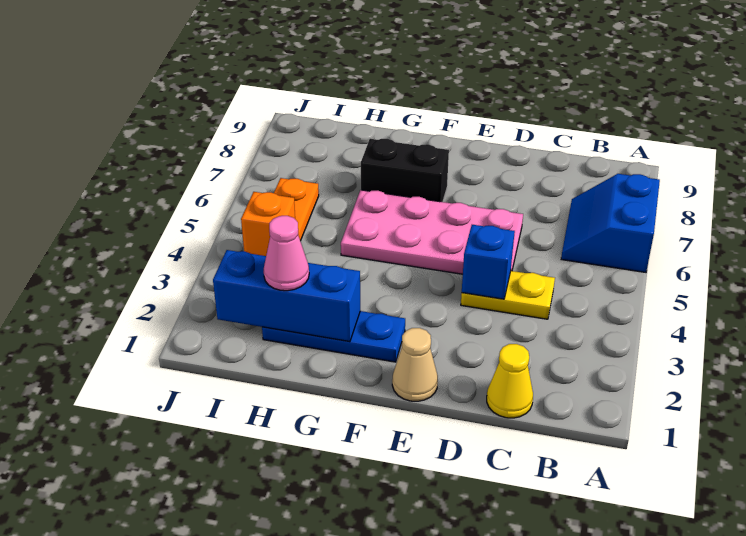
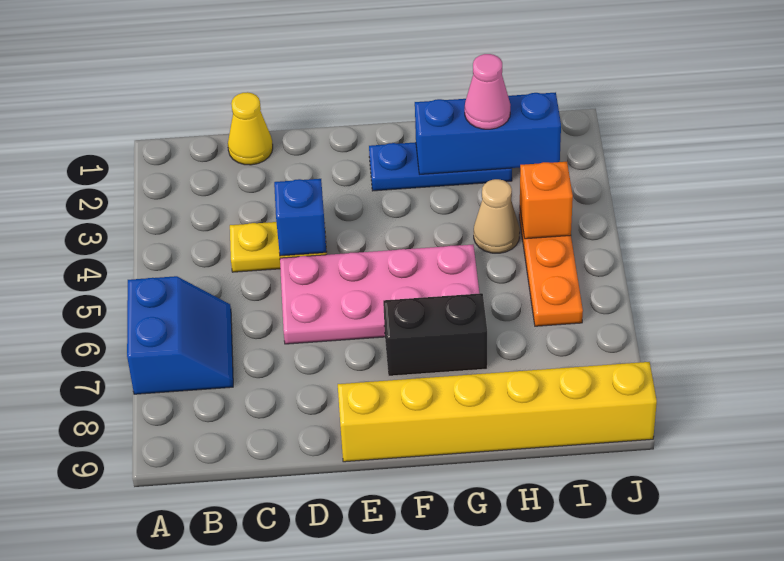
tan cone E1 level 1 -> tan cone H4 level 1
none -> yellow brick E9:J9 level 1

